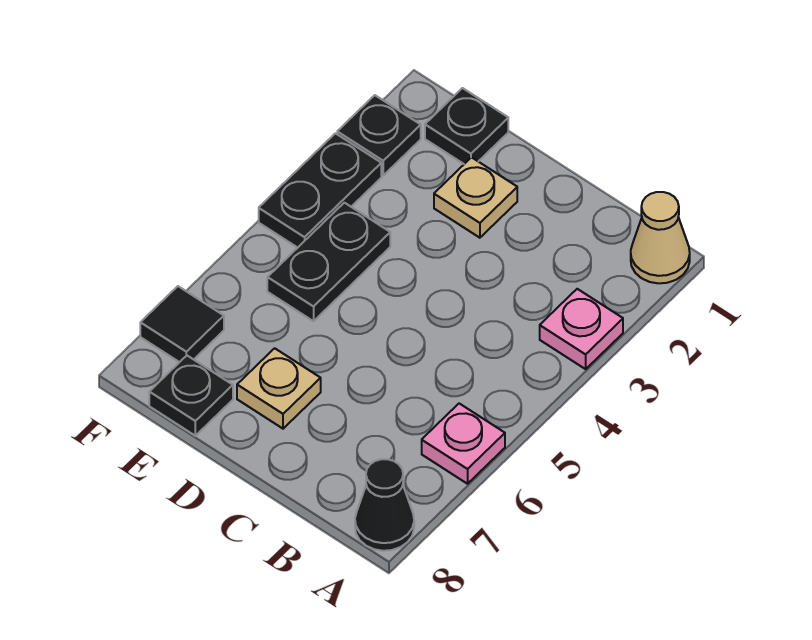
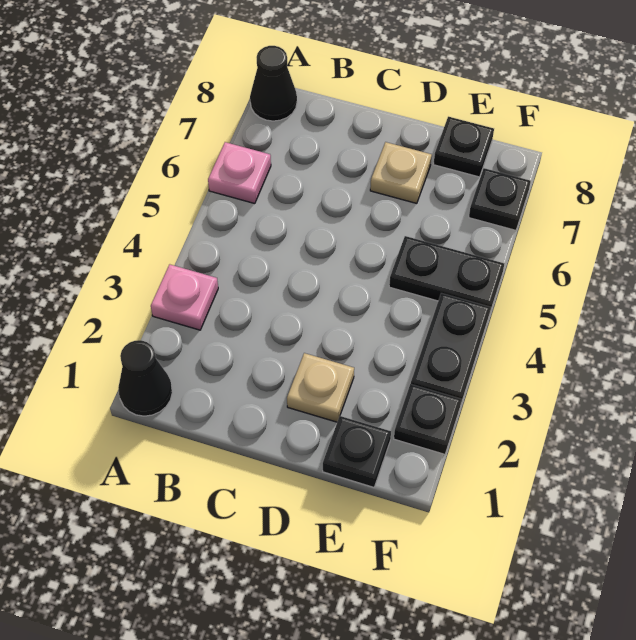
tan cone A1 level 1 -> black cone A1 level 1
black plate E4:E5 level 1 -> black plate E5:F5 level 1
black tile F7 level 1 -> black plate F7 level 1

